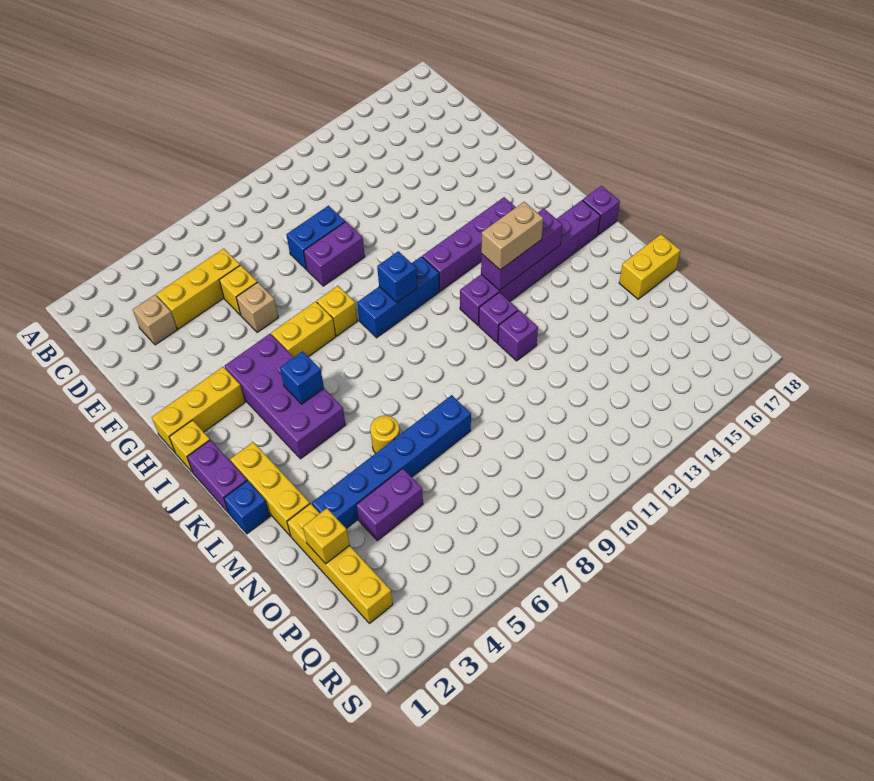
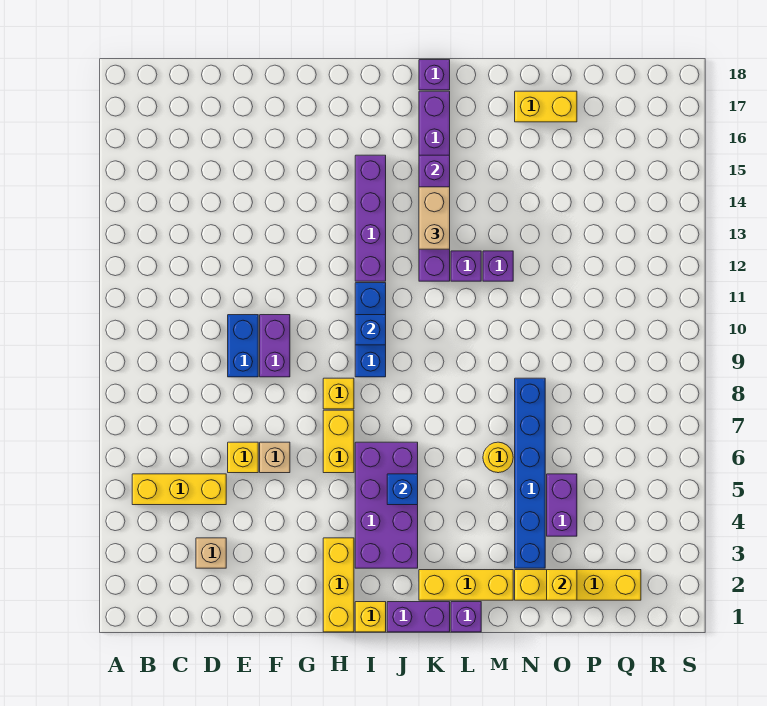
yellow brick D4:D6 level 1 -> yellow brick B5:D5 level 1
purple brick H4:K5 level 1 -> purple brick I3:J6 level 1
blue brick L1 level 1 -> purple brick L1 level 1
yellow brick N17:N18 level 1 -> yellow brick N17:O17 level 1

